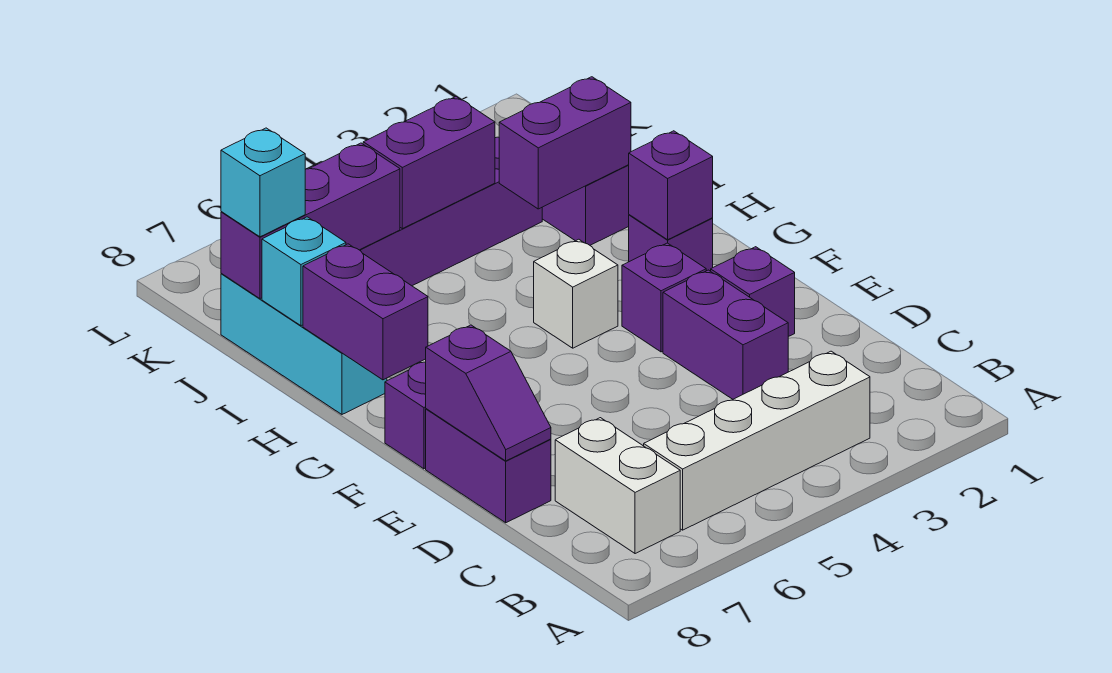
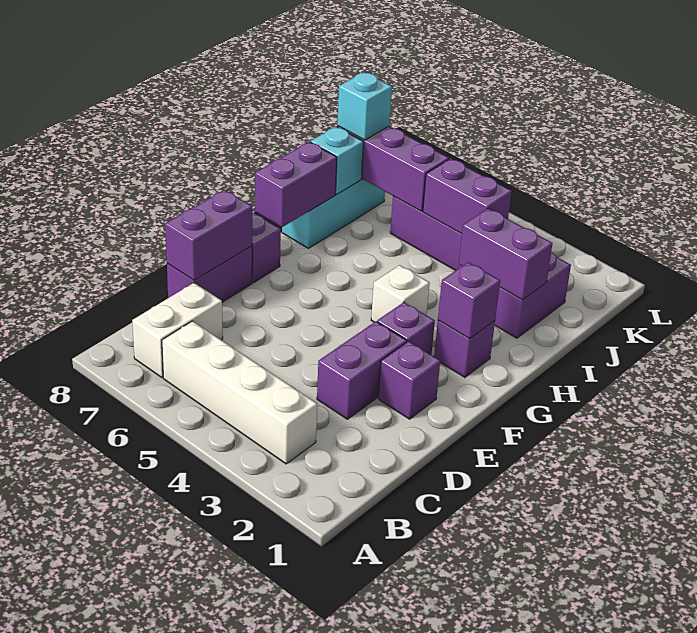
purple slope D8:E8 level 2 top E -> purple brick D8:E8 level 2

